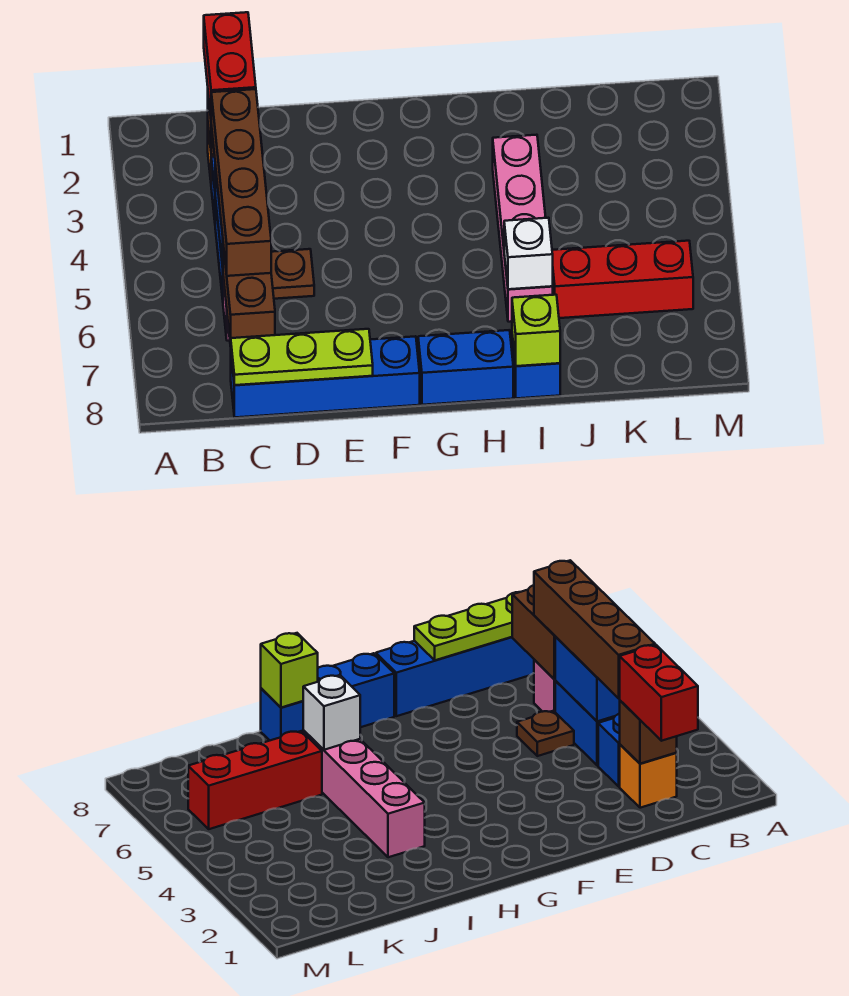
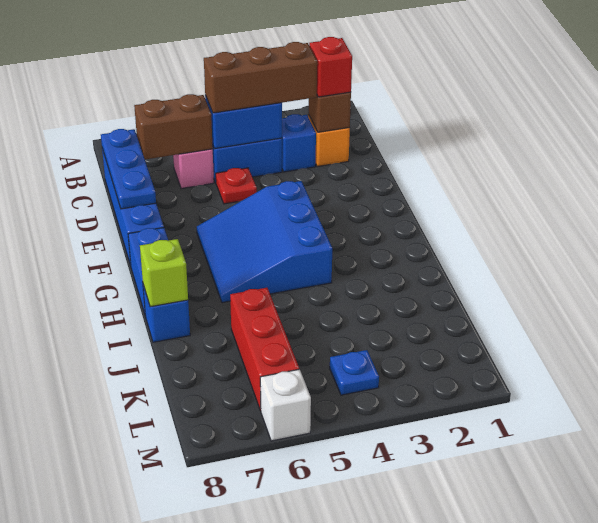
red brick C1:C2 level 3 -> red brick C2 level 3
brown brick C3:C6 level 3 -> brown brick C3:C5 level 3
lime plate C8:E8 level 2 -> blue plate C8:E8 level 2
brown plate D5 level 1 -> red plate D5 level 1
none -> blue slope F4:H6 level 1 top 4
pink brick I3:I6 level 1 -> none
white brick I6 level 2 -> white brick M6 level 1
none -> blue plate L4 level 1

